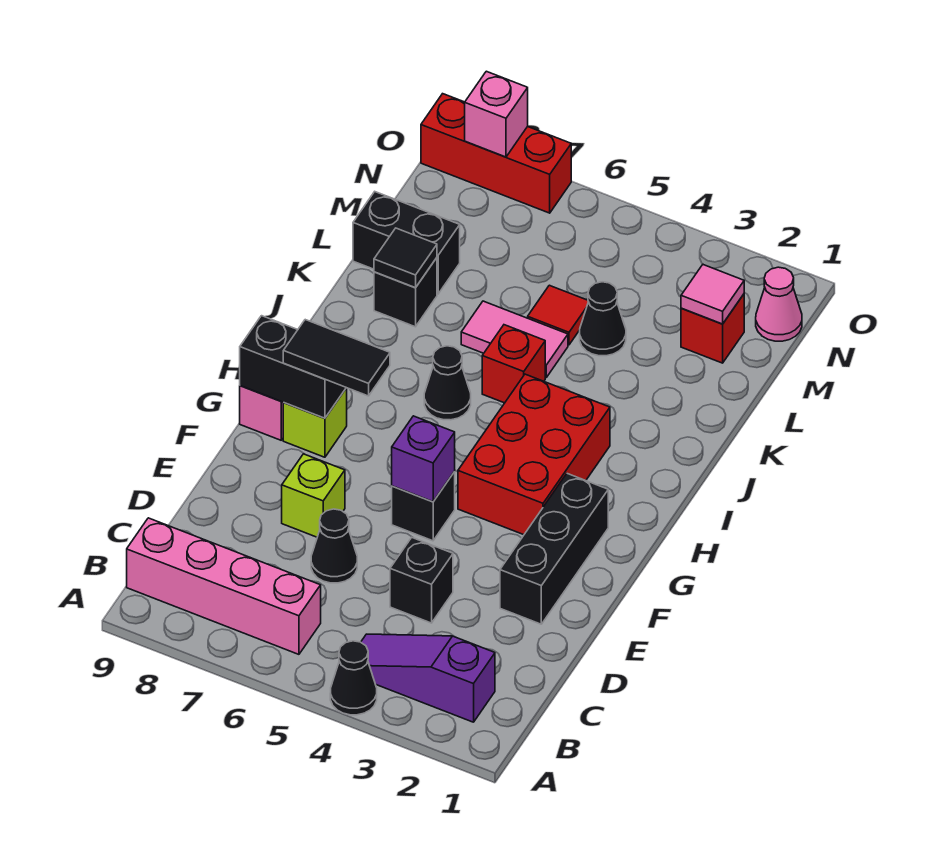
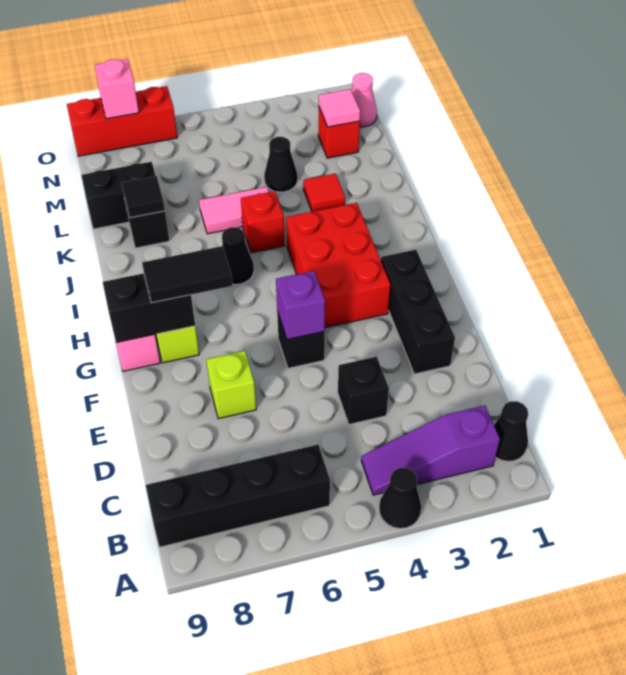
pink brick B6:B9 level 1 -> black brick B6:B9 level 1
black cone D6 level 1 -> black cone B1 level 1
red tile L5 level 1 -> red tile K3 level 1

